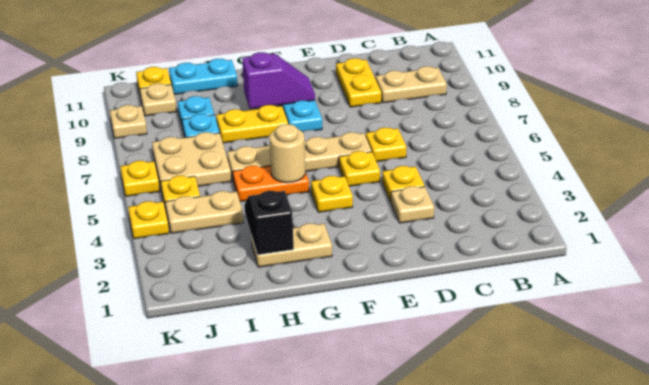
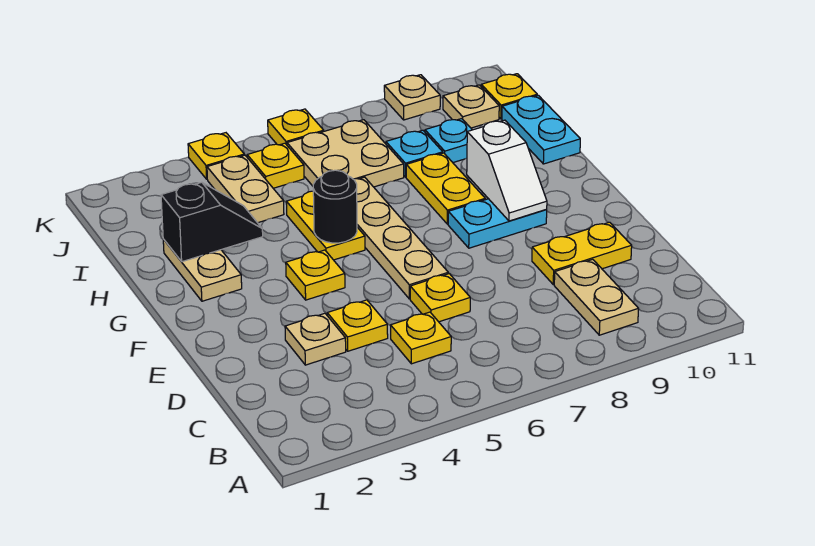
yellow plate E5 level 1 -> yellow plate C5 level 1
purple slope F9:G9 level 2 top G -> white slope F9:G9 level 2 top G
orange plate G5:H5 level 1 -> yellow plate G5:H5 level 1
tan round brick G5 level 2 -> black round brick G5 level 2

